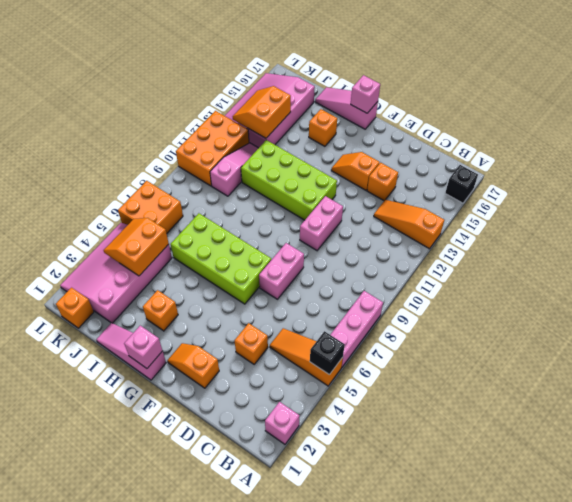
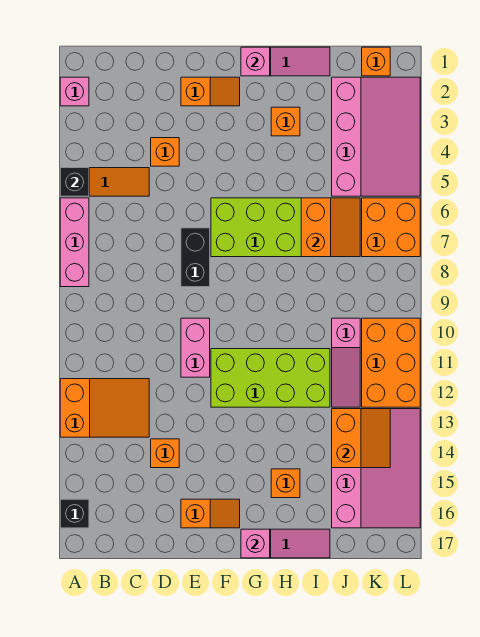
orange slope A13:C13 level 1 top A -> orange slope A12:C13 level 1 top A
pink brick E7:E8 level 1 -> black brick E7:E8 level 1
orange slope E14:F14 level 1 top E -> orange slope E16:F16 level 1 top E
orange slope J4:K5 level 2 top J -> orange slope I6:J7 level 2 top I

